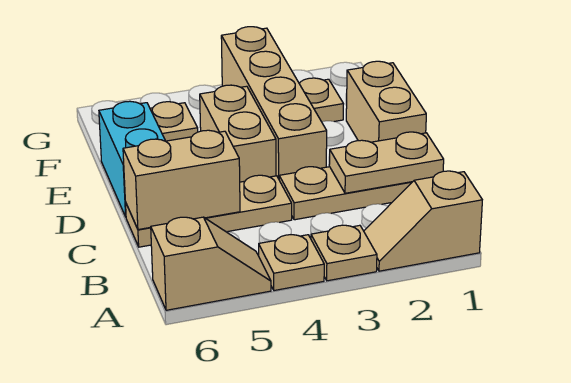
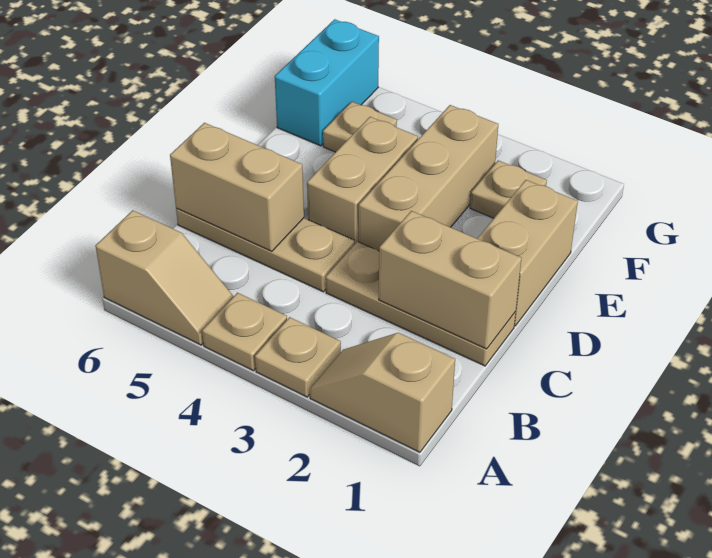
tan plate C1:C2 level 2 -> tan brick C1:C2 level 2
tan brick D3:G3 level 1 -> tan brick D3:F3 level 1
cyan brick D6:E6 level 1 -> cyan brick F6:G6 level 1

